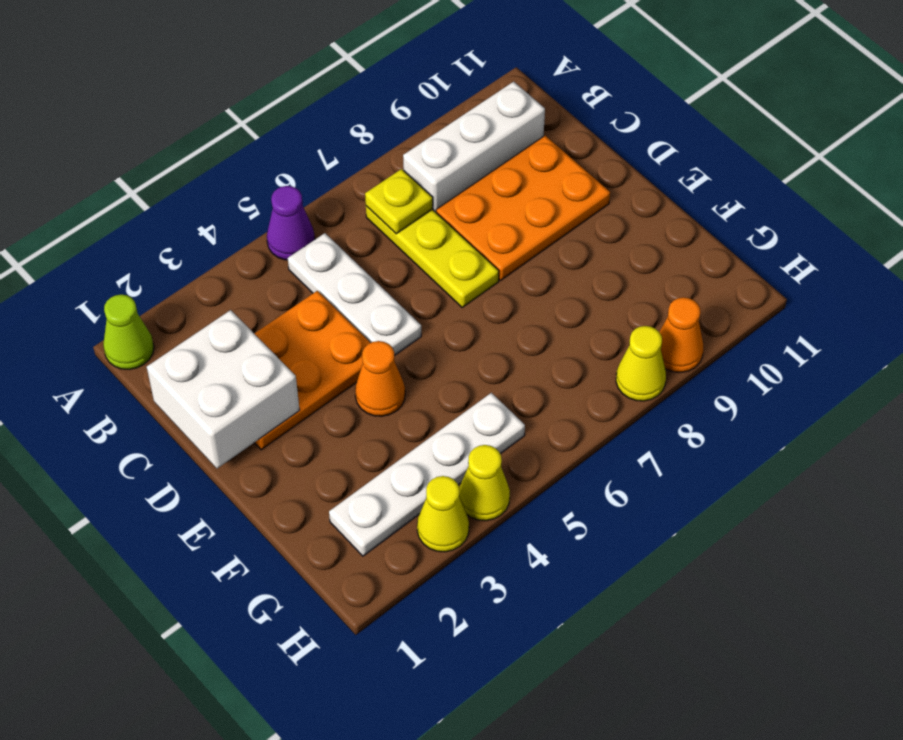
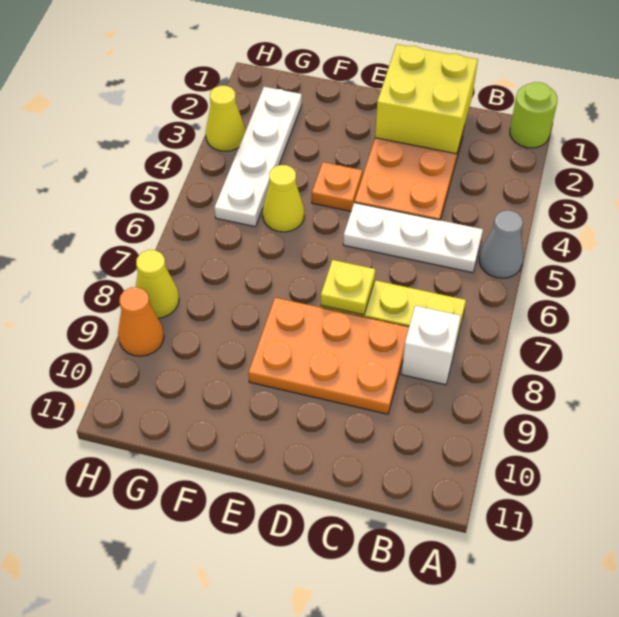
lime cone A1 level 1 -> lime round brick A1 level 1
purple cone A5 level 1 -> grey cone A5 level 1
yellow plate B7 level 2 -> yellow plate D7 level 2
white brick B8:B10 level 1 -> white brick B8 level 1
white brick C1:D2 level 2 -> yellow brick C1:D2 level 2
orange plate C8:D10 level 1 -> orange plate C8:E9 level 1
orange cone E4 level 1 -> orange plate E4 level 1
yellow cone H4 level 1 -> yellow cone F5 level 1

